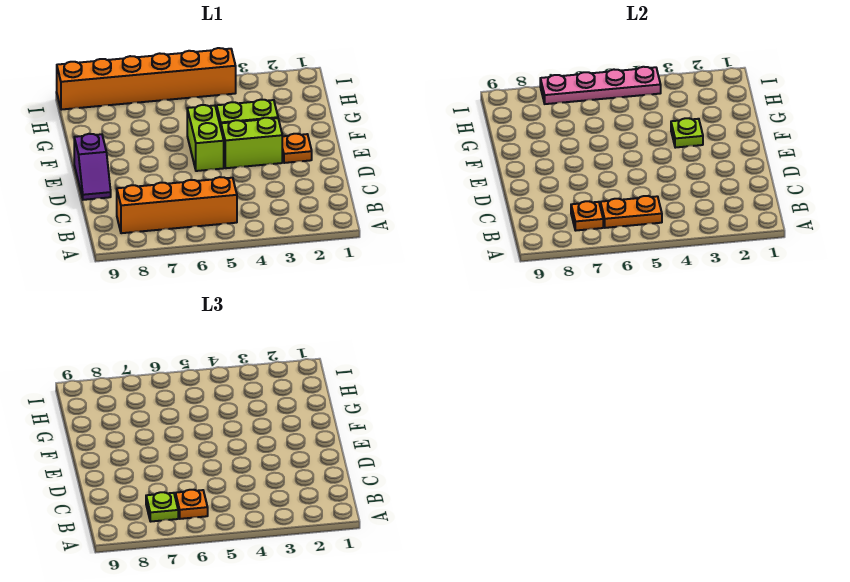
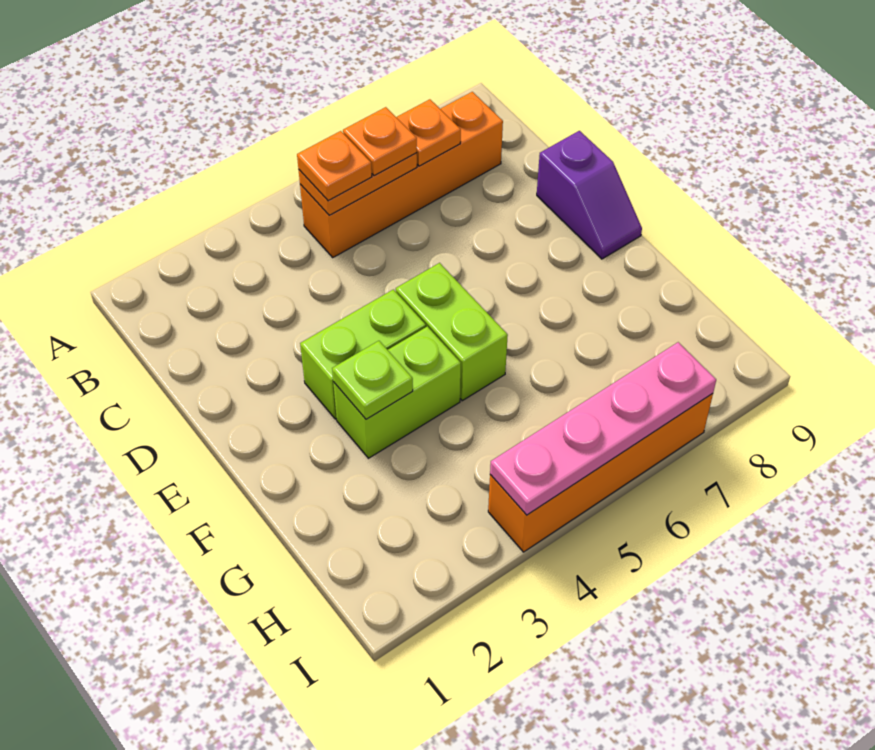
lime plate B7 level 3 -> none
purple slope D9:E9 level 1 top E -> purple slope D9:E9 level 1 top D
orange plate E2 level 1 -> orange plate B5 level 3
orange brick I4:I9 level 1 -> orange brick I4:I7 level 1

